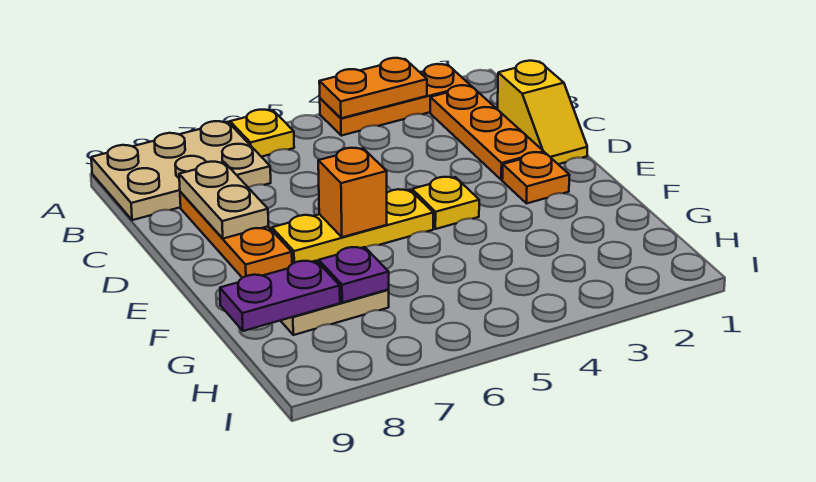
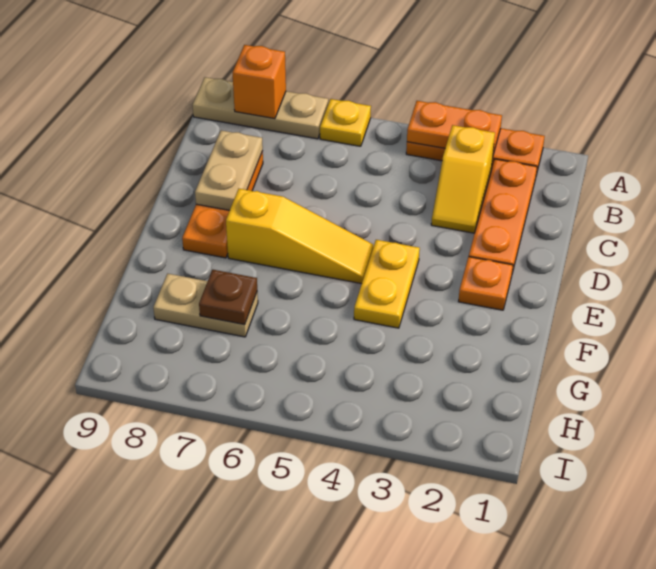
tan plate A7:B9 level 1 -> tan plate A7:A9 level 1
yellow slope C1:D1 level 1 top C -> yellow slope B3:C3 level 1 top B
yellow plate E4 level 1 -> yellow plate E4:F4 level 1
yellow plate E5:E7 level 1 -> yellow slope E5:E7 level 1 top 7
orange brick E6 level 2 -> orange brick A8 level 2
purple plate G7 level 2 -> brown plate G7 level 2
purple plate G8:G9 level 2 -> none

